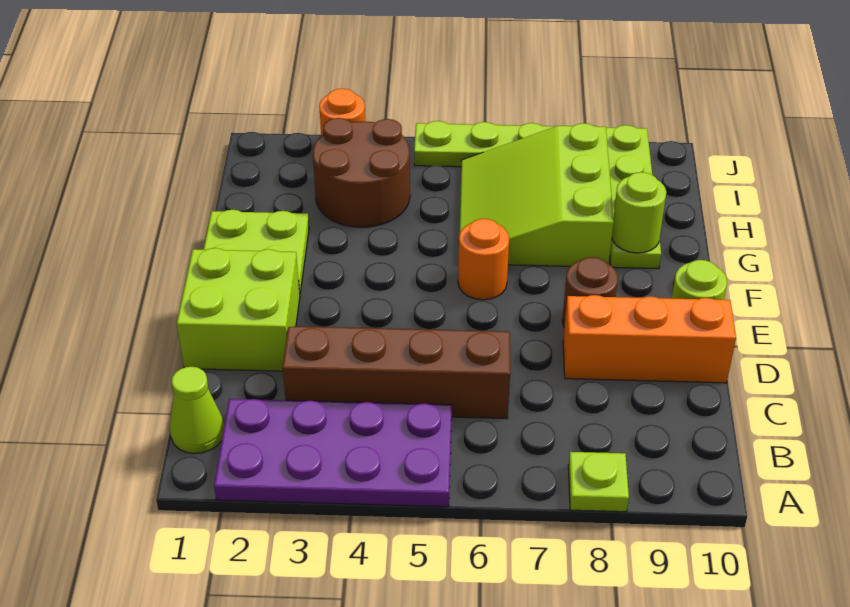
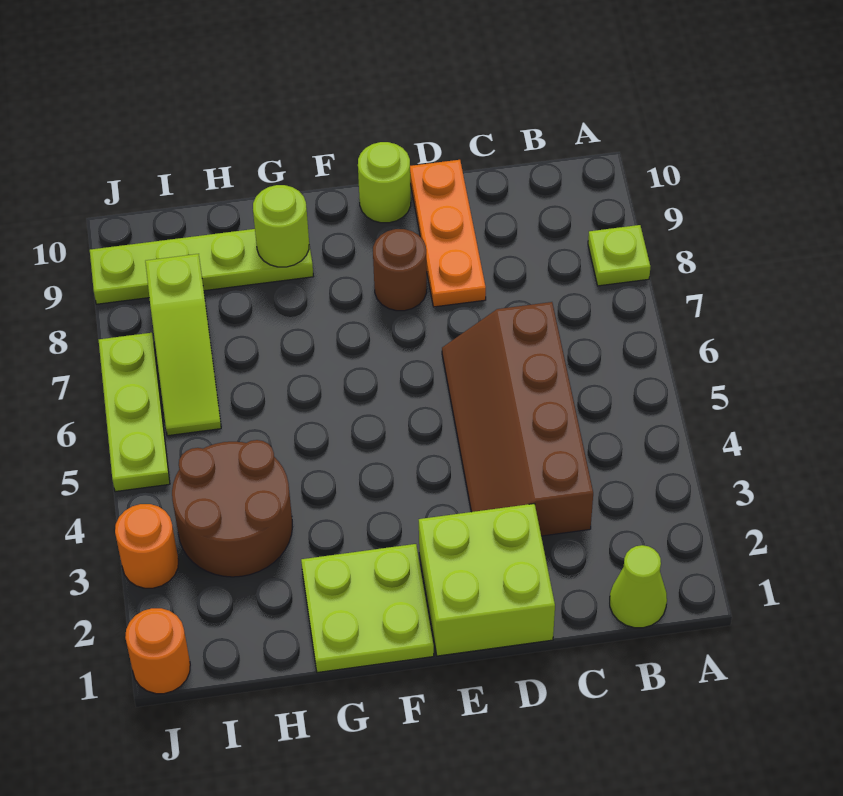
purple plate A2:B5 level 1 -> none
orange brick D8:D10 level 1 -> orange plate D8:D10 level 1
orange round brick F6 level 1 -> orange round brick J1 level 1
lime slope G6:I8 level 1 top 8 -> lime slope I6:I8 level 1 top 8

